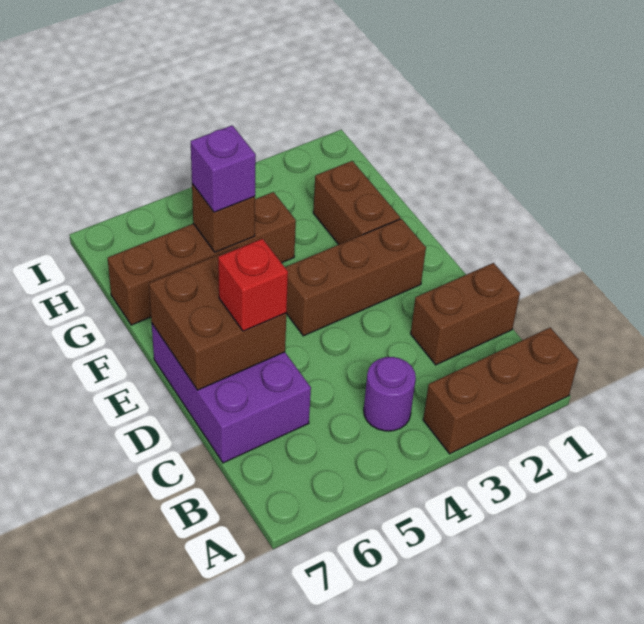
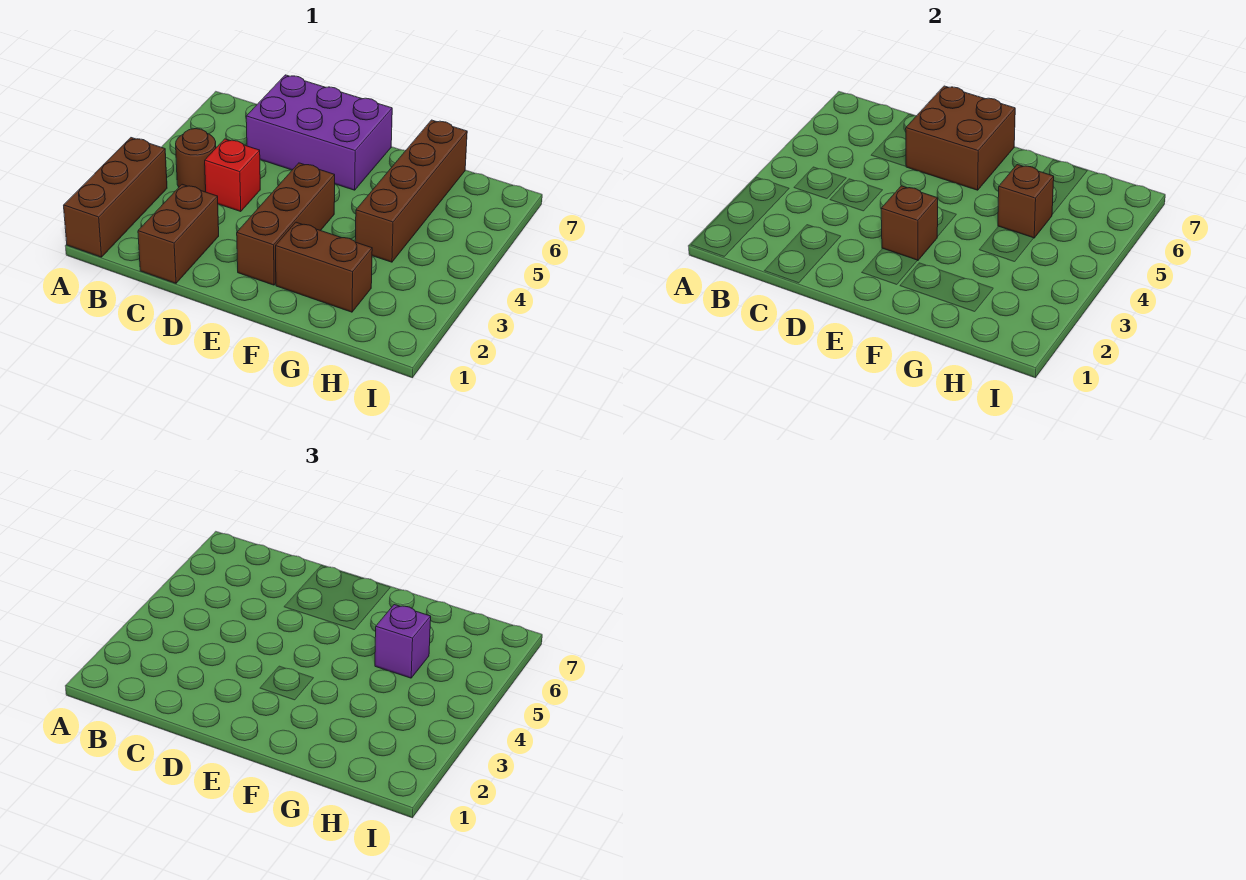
purple round brick B4 level 1 -> brown round brick B4 level 1
red brick D6 level 3 -> red brick C4 level 1
none -> brown brick E3 level 2

